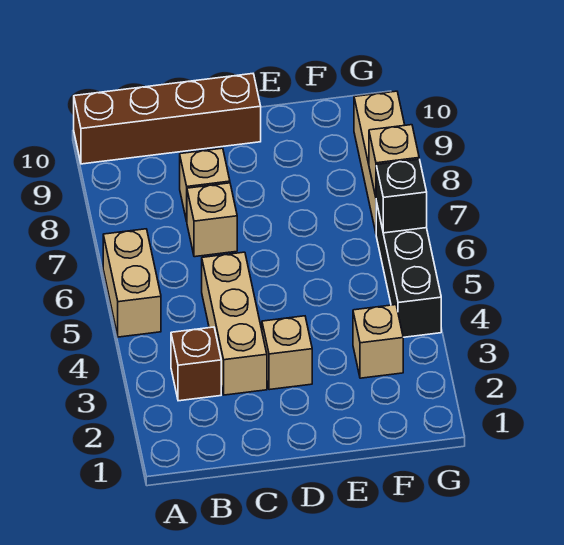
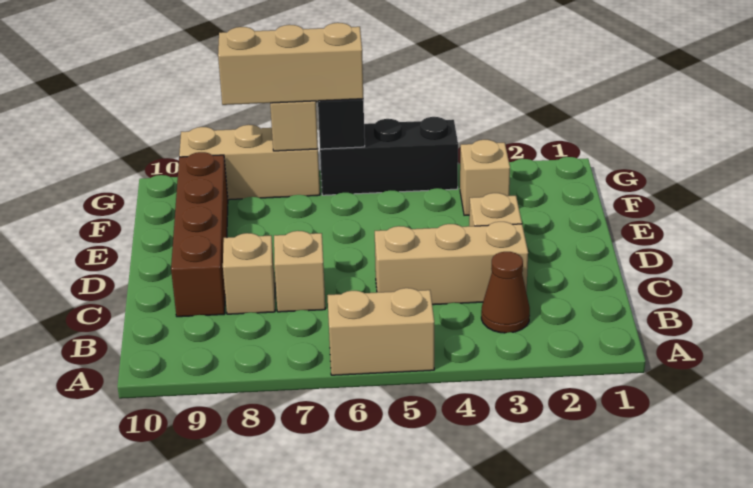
brown brick A10:D10 level 1 -> brown brick C9:F9 level 1
brown brick B3 level 1 -> brown cone B3 level 1
none -> tan brick G6:G8 level 3

